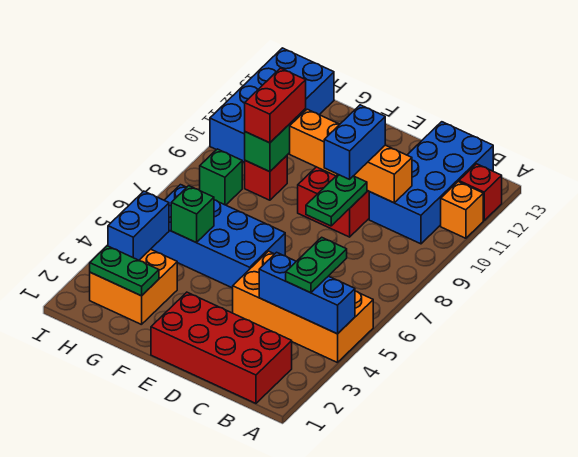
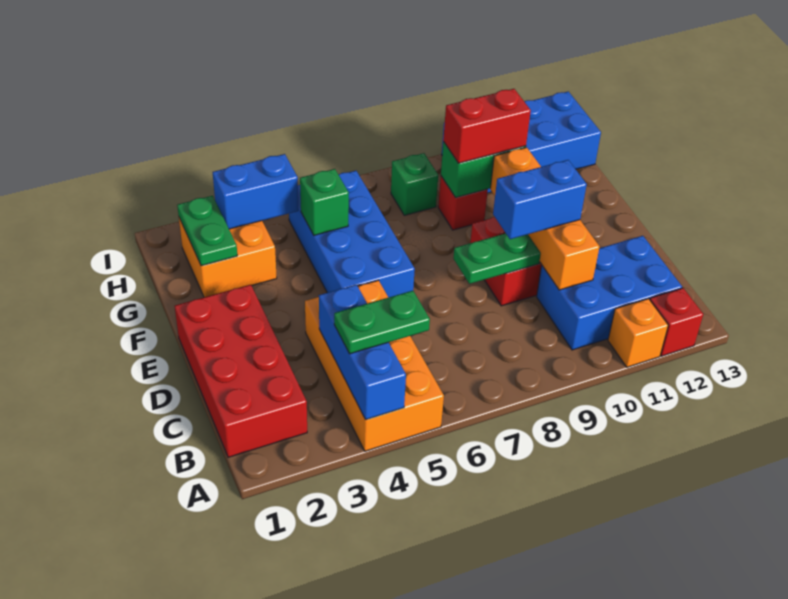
blue brick B10:C13 level 1 -> blue brick B10:C12 level 1

